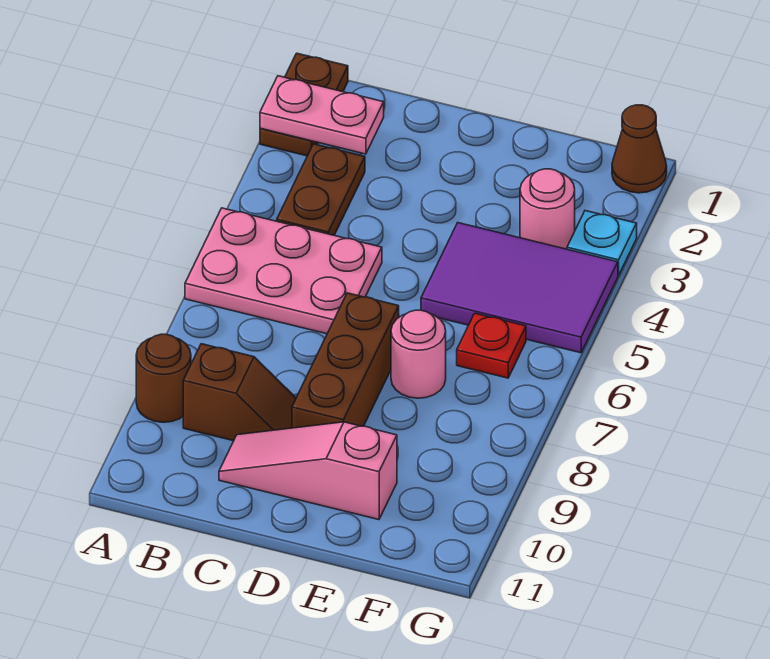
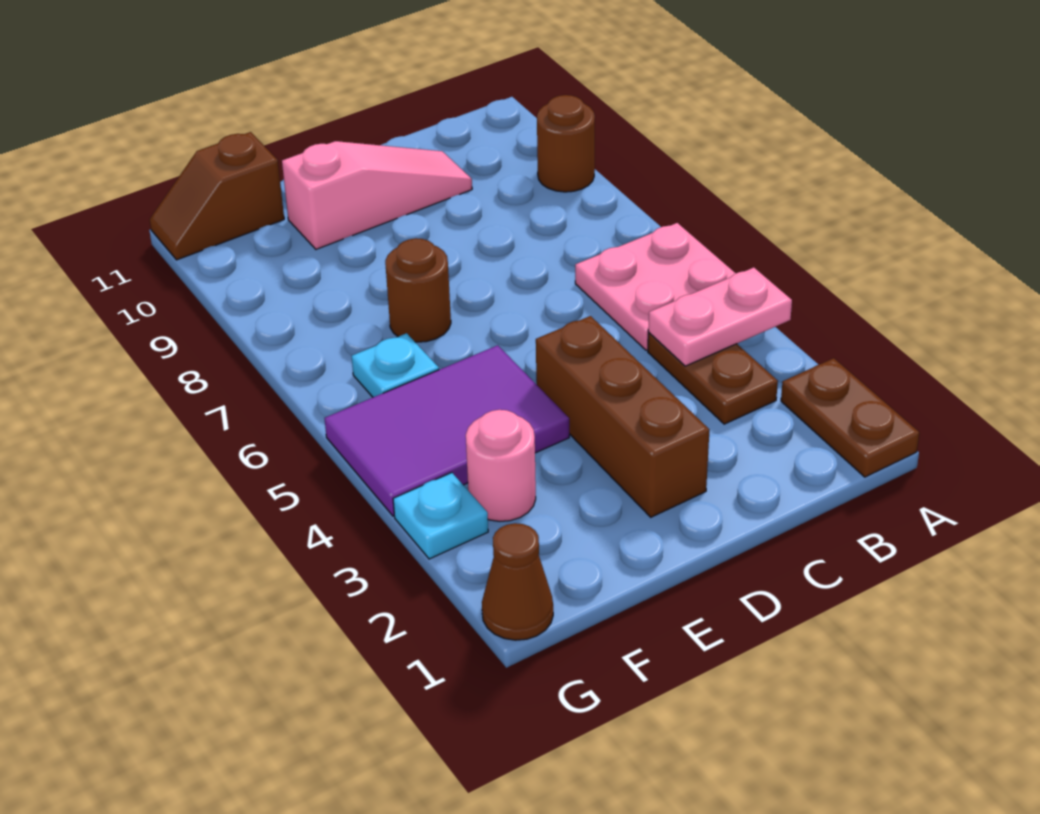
pink plate A2:B2 level 2 -> pink plate A4:B4 level 2
pink plate A5:C6 level 1 -> pink plate A5:B6 level 1
brown slope B9:C9 level 1 top B -> brown slope F11:G11 level 1 top F
brown brick D7:D9 level 1 -> brown brick D2:D4 level 1
pink round brick E7 level 1 -> brown round brick E7 level 1
red plate F6 level 1 -> cyan plate F6 level 1

